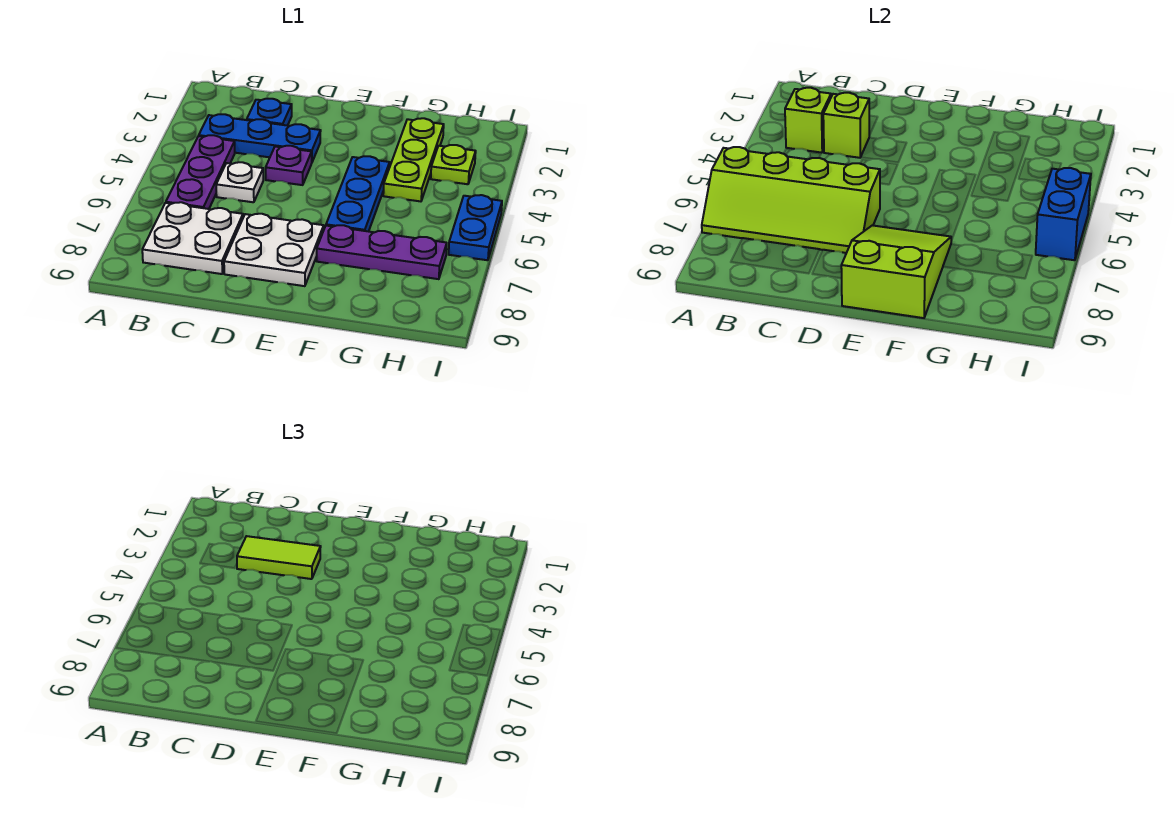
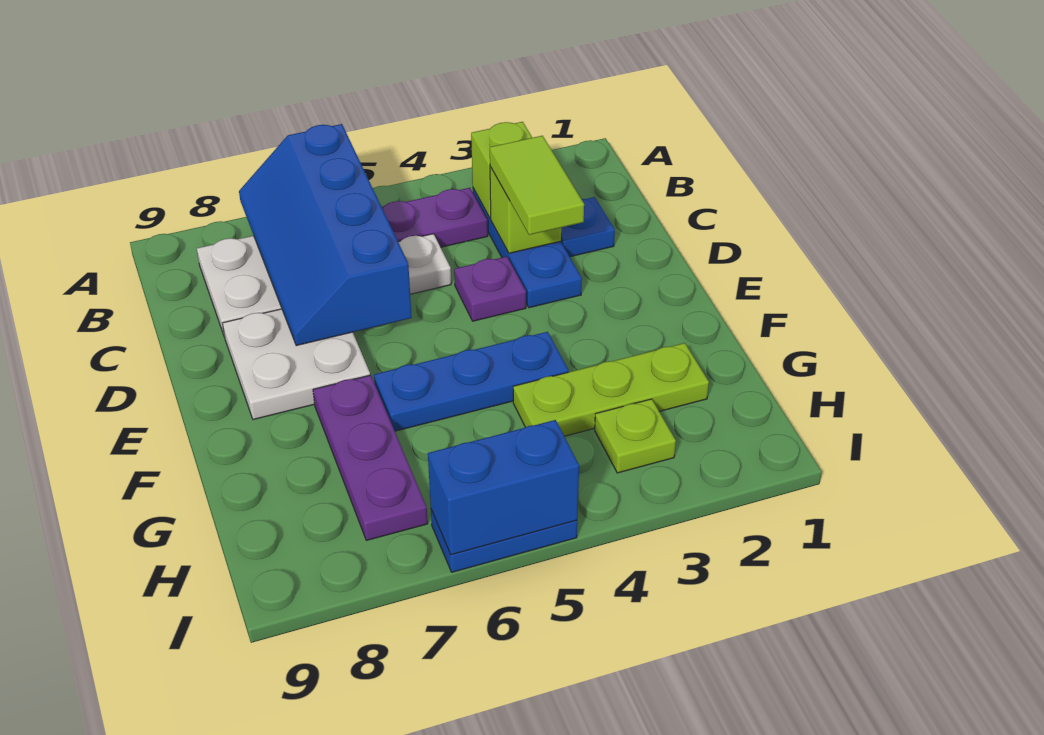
lime slope A6:D7 level 2 top 6 -> blue slope A6:D7 level 2 top 6
lime slope E7:F9 level 2 top 9 -> none

